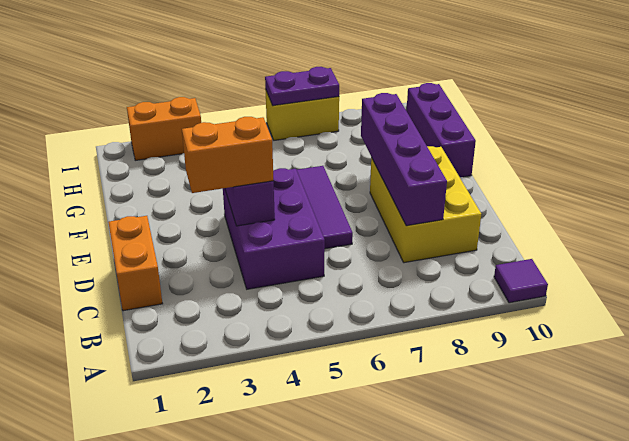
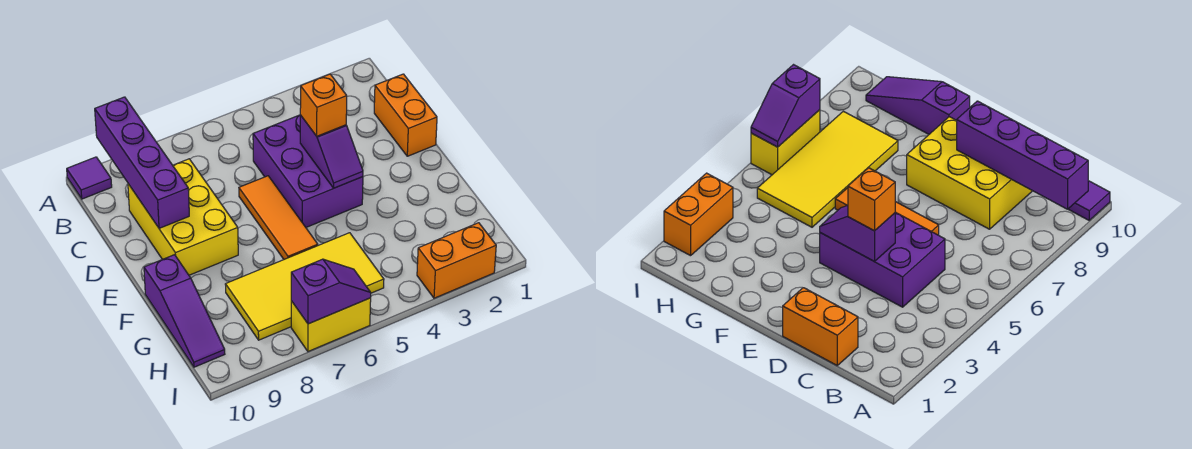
purple brick C8:F8 level 2 -> purple brick A9:D9 level 2
orange brick D3:D4 level 3 -> orange brick D4 level 3
purple tile D6:F6 level 1 -> orange tile D6:F6 level 1
purple brick F10:H10 level 1 -> purple slope F10:H10 level 1 top F
none -> yellow tile G5:H8 level 1
purple plate I6:I7 level 2 -> purple slope I6:I7 level 2 top 7

